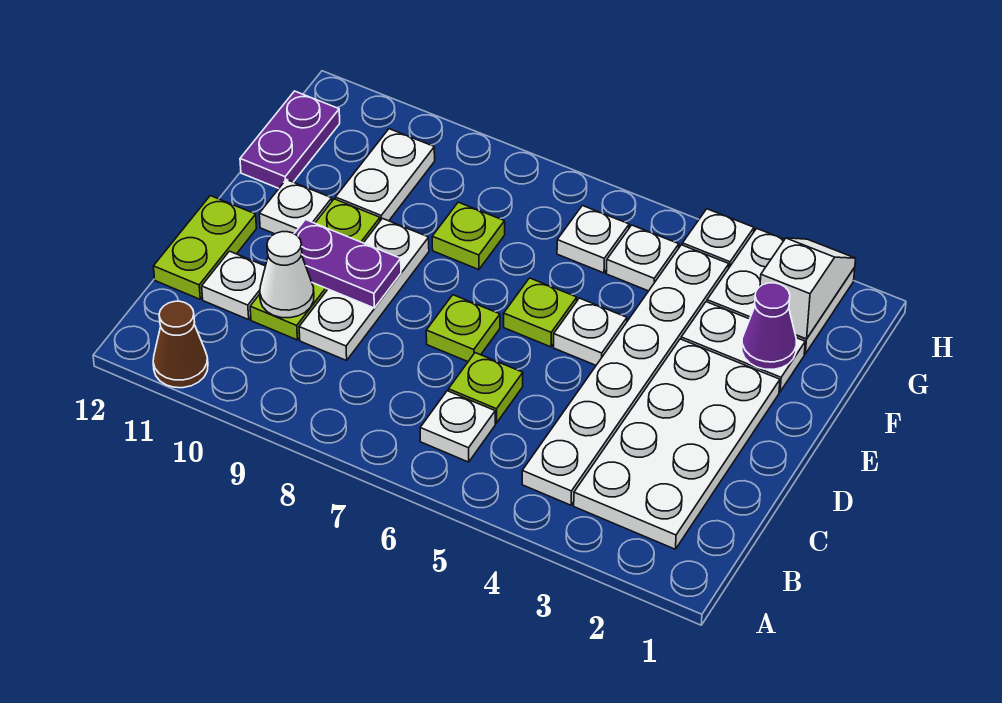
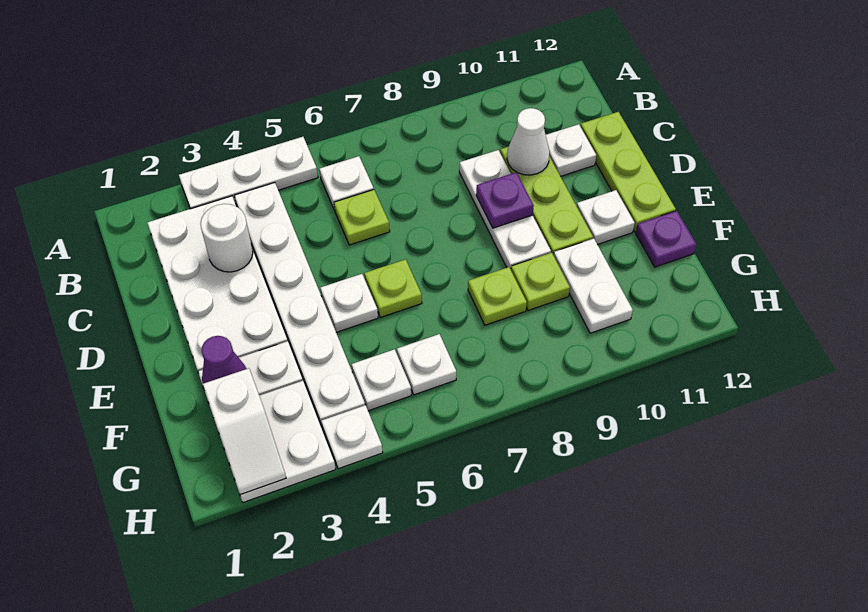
none -> white plate A3:A5 level 1
brown cone A11 level 1 -> none
none -> white round brick C3 level 2
lime plate C12:D12 level 1 -> lime plate C12:E12 level 1
lime plate D7 level 1 -> lime plate F9 level 1
purple plate D9:D10 level 2 -> purple plate D9 level 2
purple plate F12:G12 level 1 -> purple plate F12 level 1

